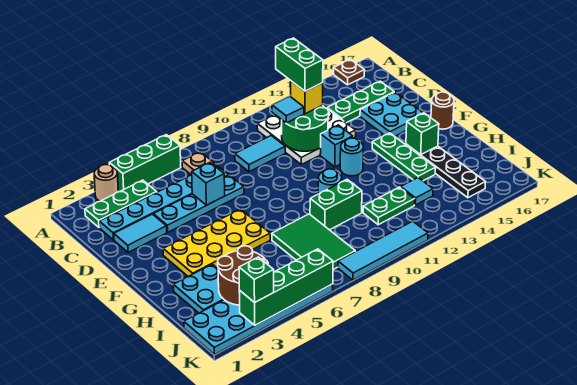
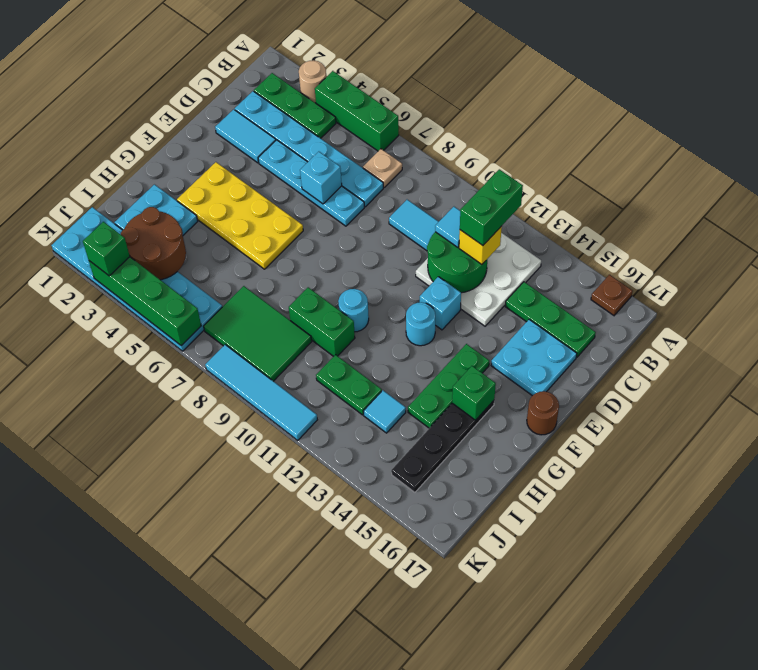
green tile H7:J8 level 1 -> green tile I7:J9 level 1

